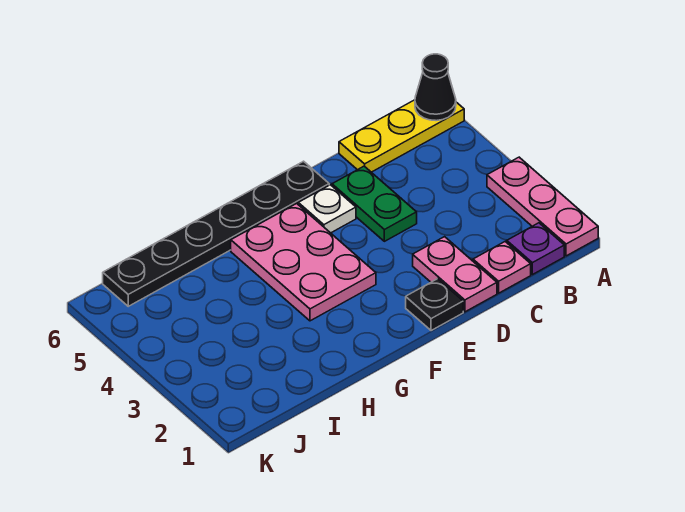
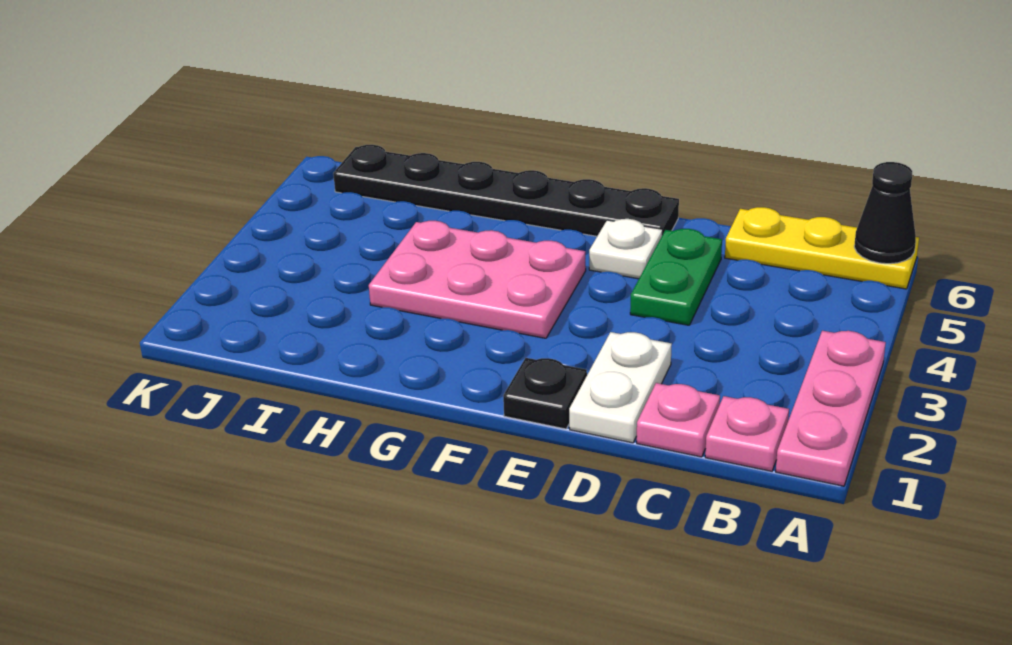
purple plate B1 level 1 -> pink plate B1 level 1
pink plate D1:D2 level 1 -> white plate D1:D2 level 1
pink plate F3:G5 level 1 -> pink plate F3:H4 level 1

